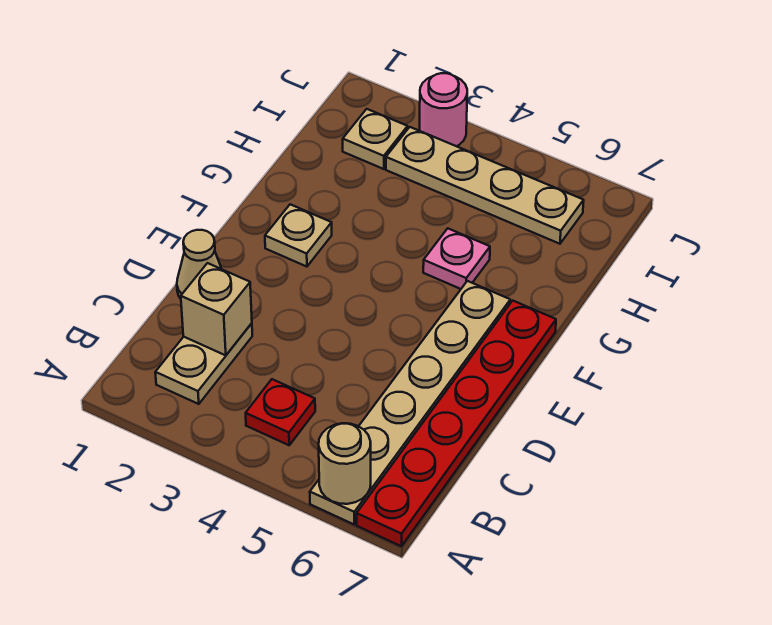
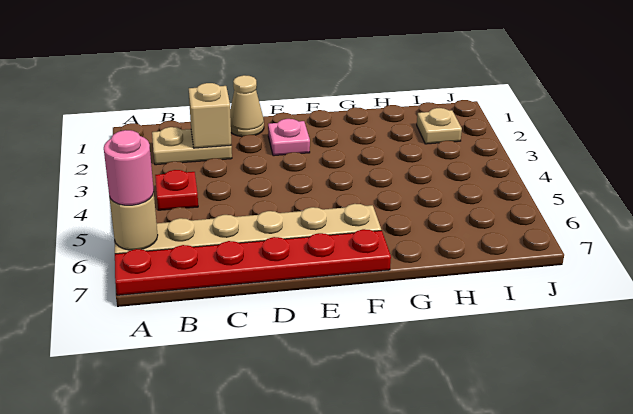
tan plate F2 level 1 -> none
pink plate G5 level 1 -> pink plate E2 level 1
tan plate I3:I6 level 1 -> none
pink round brick J3 level 1 -> pink round brick A6 level 3

